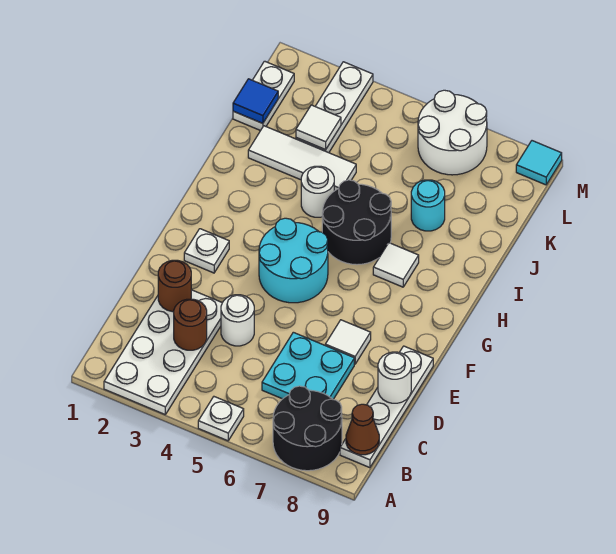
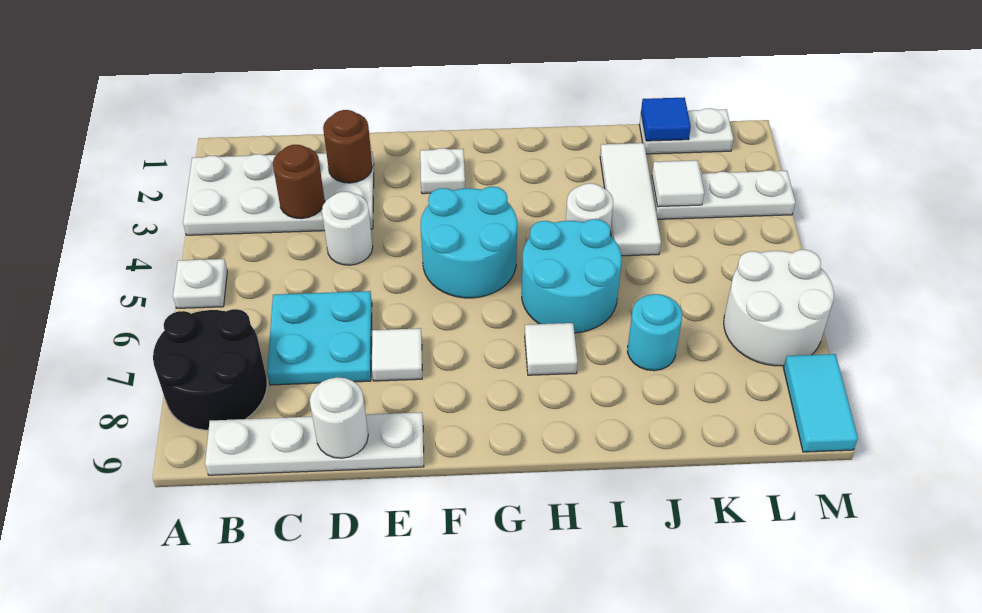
brown cone B9 level 2 -> none
black round brick H5:I6 level 1 -> cyan round brick H5:I6 level 1
cyan tile M9 level 1 -> cyan tile M8:M9 level 1

